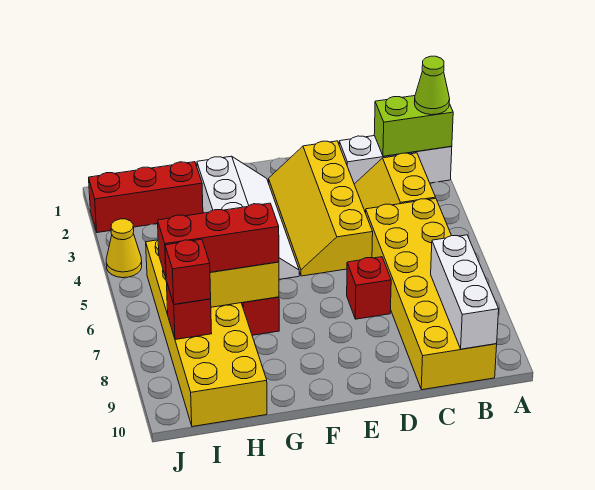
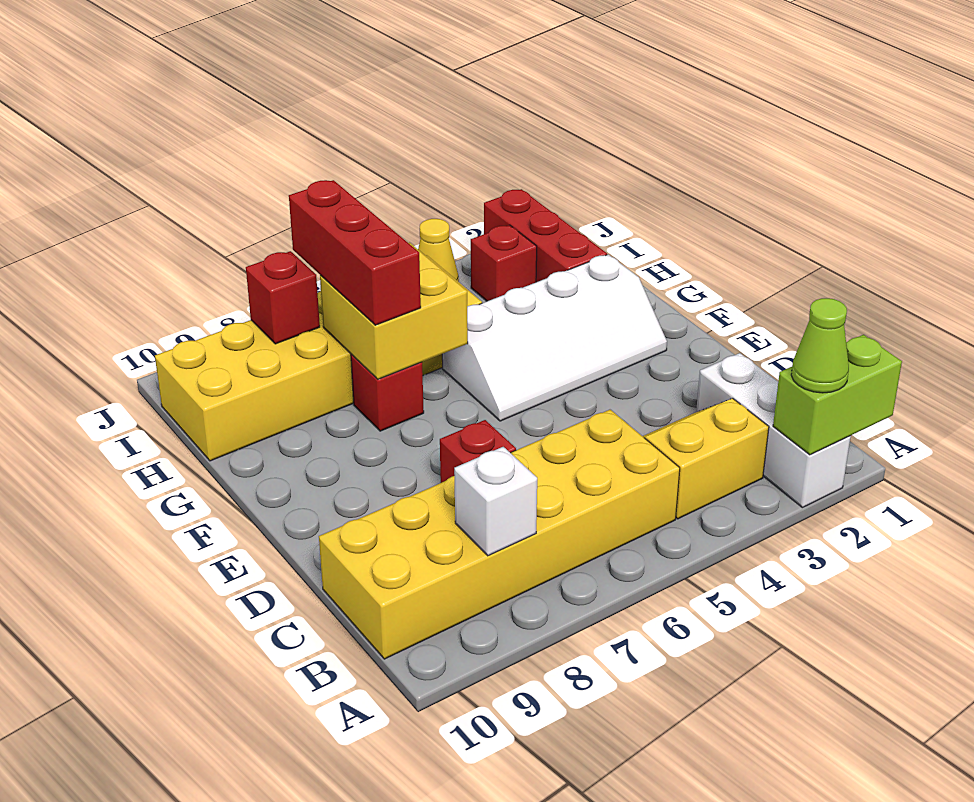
lime brick A2:B2 level 2 -> lime brick A1:A2 level 2
white brick B8:B10 level 2 -> white brick B8 level 2
yellow slope D2:E5 level 1 top D -> none
red brick I8 level 3 -> red brick I3 level 1

